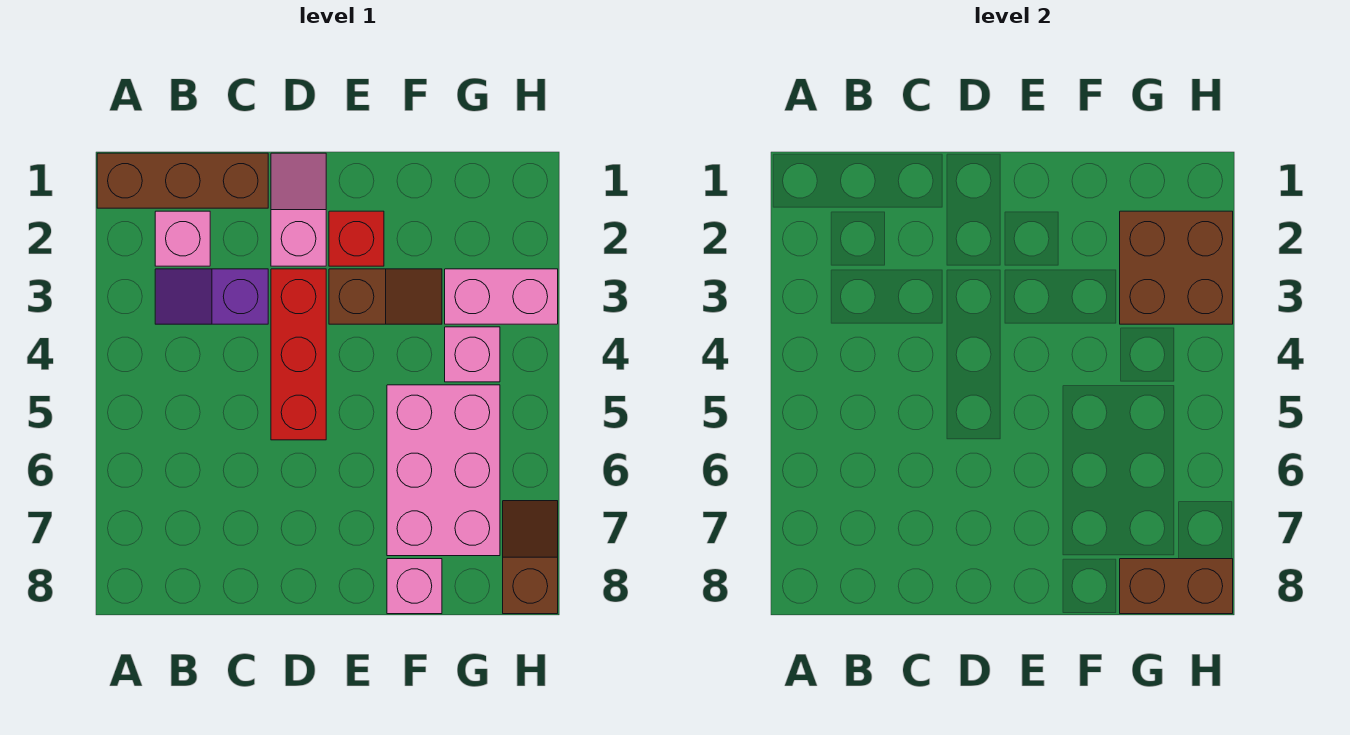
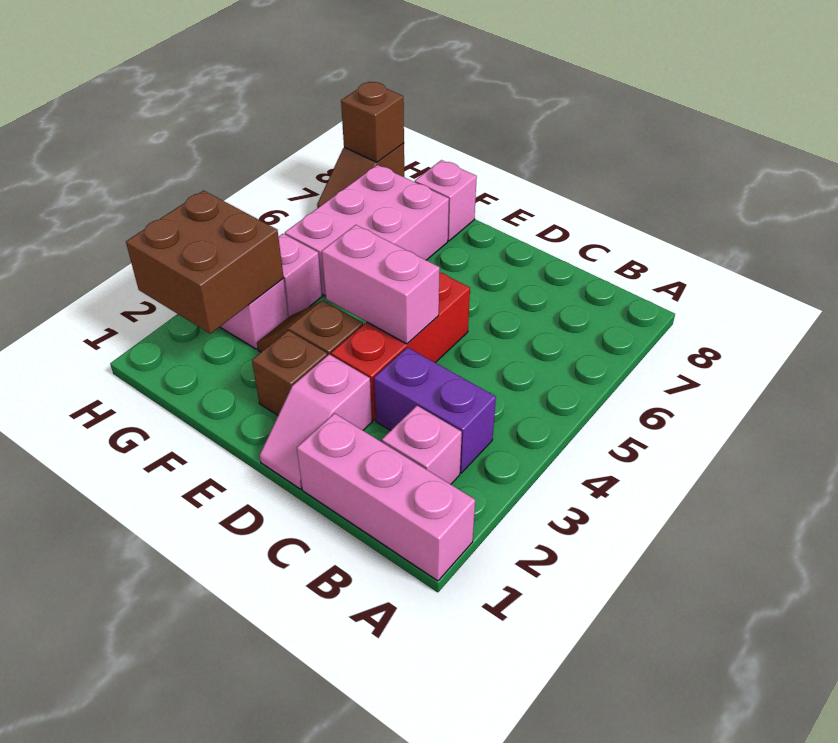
brown brick A1:C1 level 1 -> pink brick A1:C1 level 1
purple slope B3:C3 level 1 top C -> purple brick B3:C3 level 1
none -> pink brick D4:E4 level 2
red brick E2 level 1 -> brown brick E2 level 1
brown brick G8:H8 level 2 -> brown brick H8 level 2

